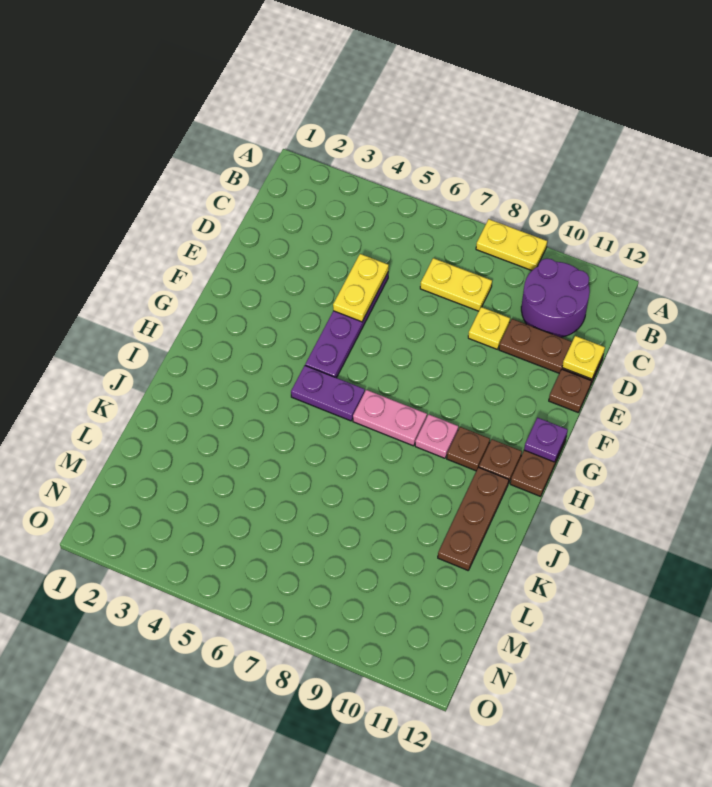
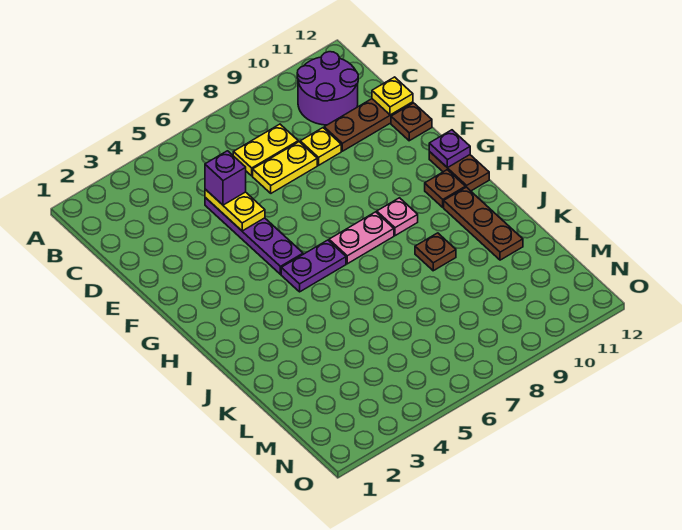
yellow plate A8:A9 level 1 -> yellow plate D7:D8 level 1
none -> purple brick D5 level 3
brown plate H10 level 1 -> brown plate J9 level 1

